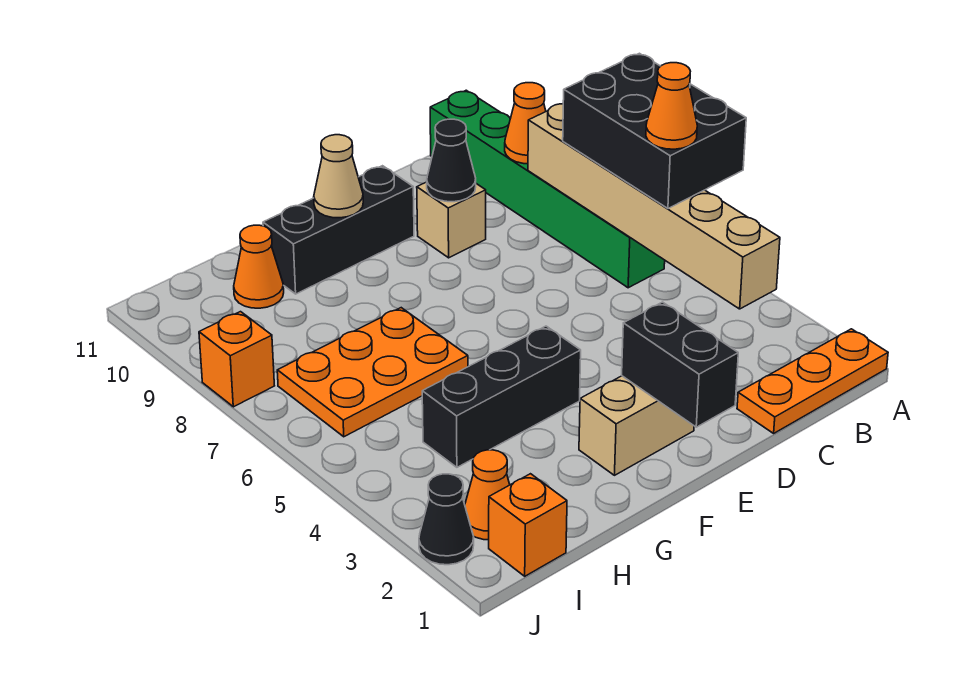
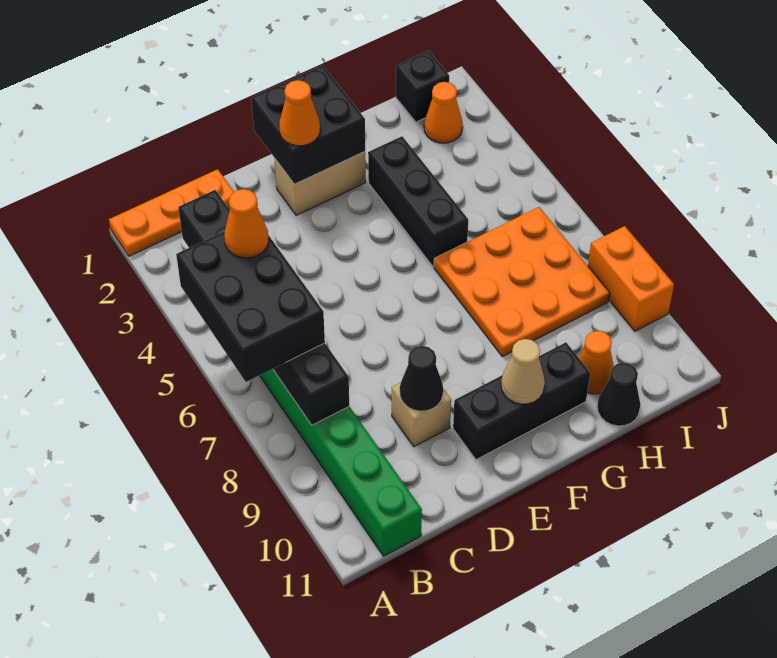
tan brick B3:B8 level 2 -> black brick B3:B8 level 2
orange cone B9 level 2 -> orange cone E2 level 3
black brick E1:E2 level 2 -> black brick E1:F2 level 2
black brick F4:H4 level 1 -> black brick G3:G5 level 1
orange plate G6:I7 level 1 -> orange plate G6:I8 level 1
orange brick I1 level 1 -> black brick I1 level 1
black cone J2 level 1 -> black cone H11 level 1
orange brick J8 level 1 -> orange brick J8:J9 level 1

